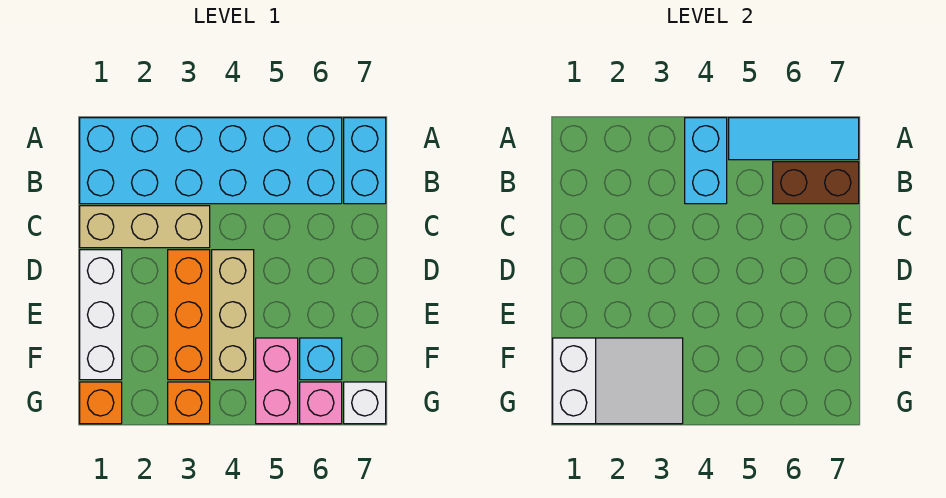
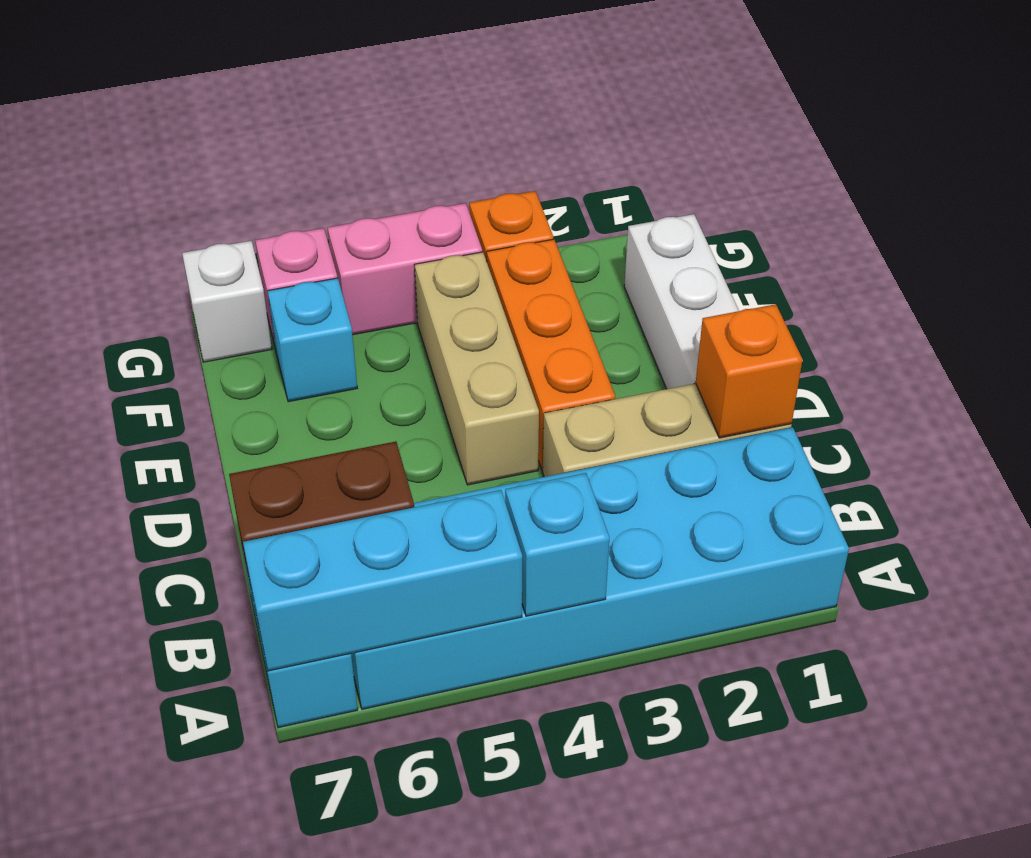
cyan brick A4:B4 level 2 -> cyan brick A4 level 2
cyan tile A5:A7 level 2 -> cyan brick A5:A7 level 2
white slope F1:G3 level 2 top 1 -> none
pink brick F5:G5 level 1 -> pink brick G4:G5 level 1
orange brick G1 level 1 -> orange brick C1 level 2

